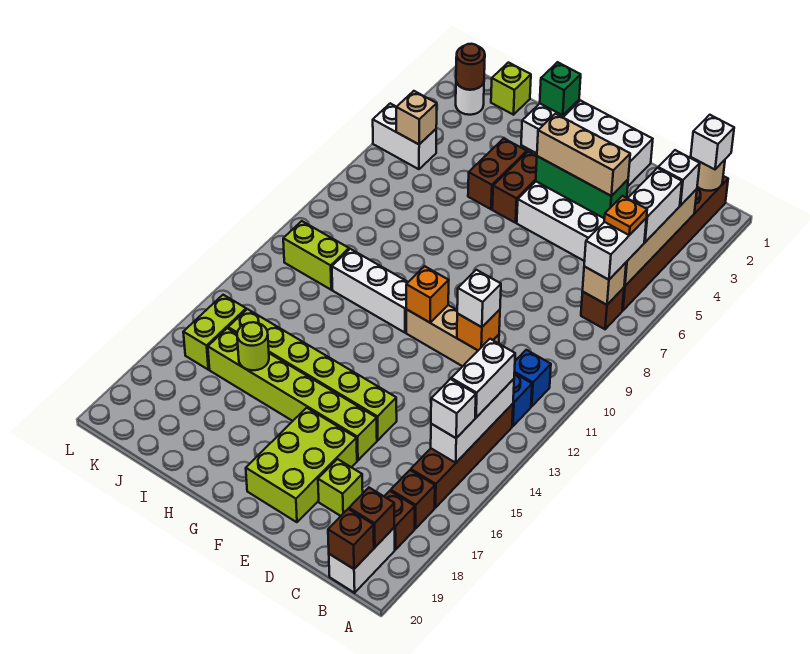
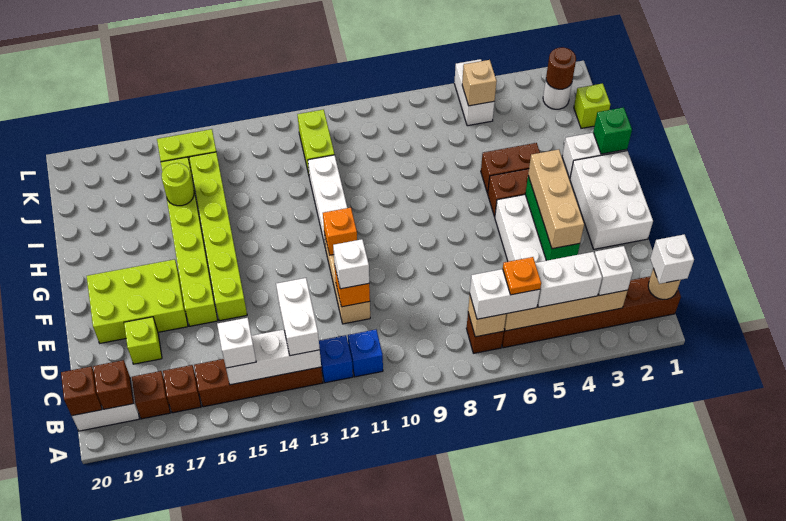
white brick B13:B14 level 3 -> white brick B13:C13 level 3

